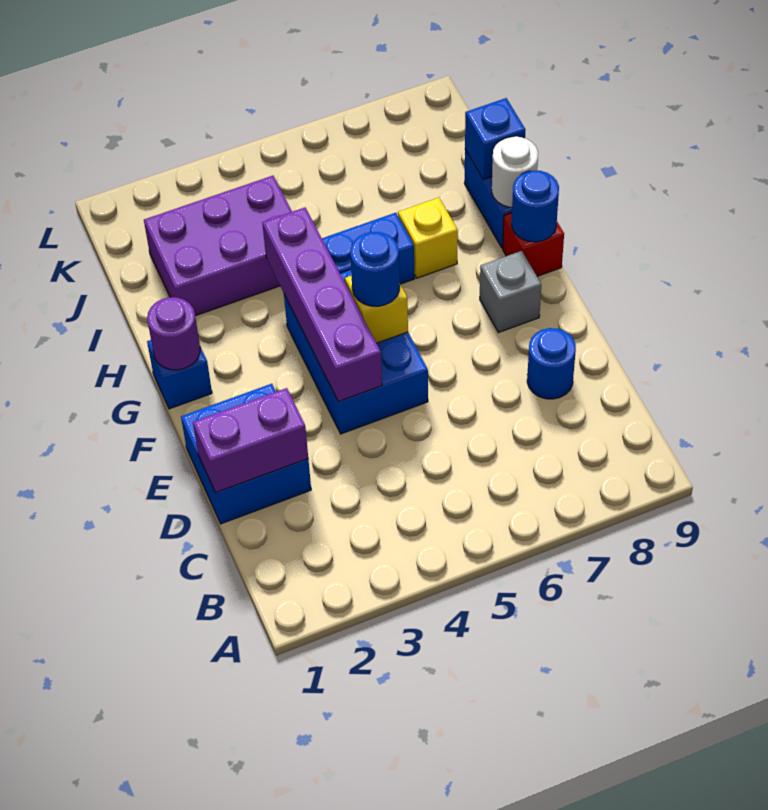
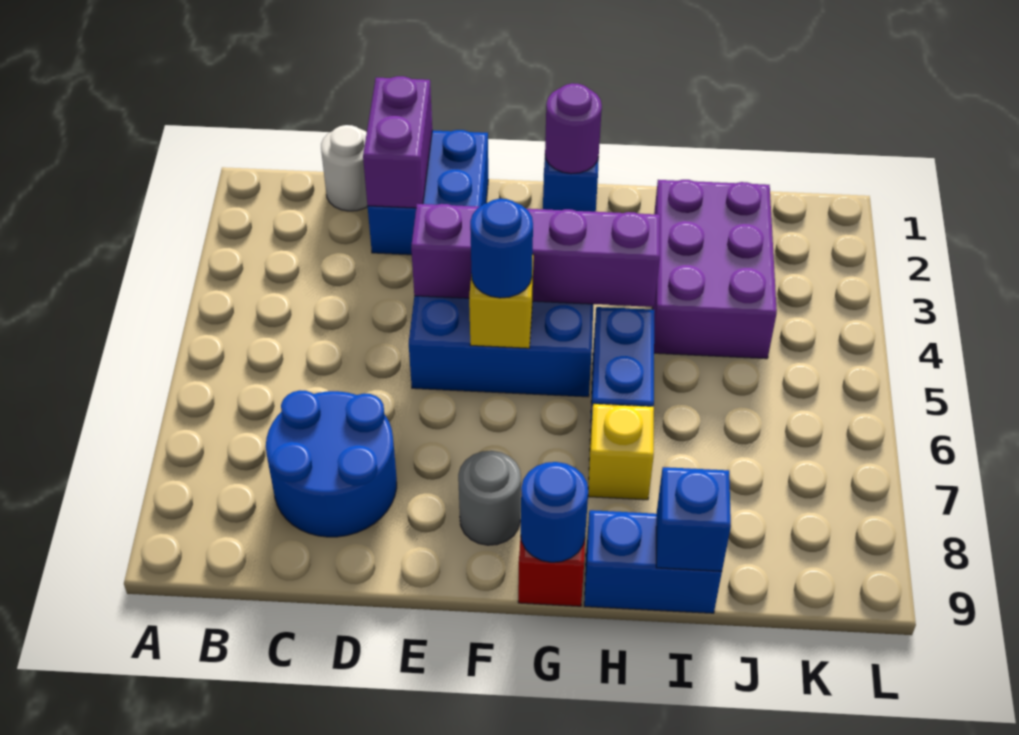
blue round brick D8 level 1 -> blue round brick C7:D8 level 1
grey brick F8 level 1 -> grey round brick F8 level 1
white round brick H9 level 2 -> white round brick C1 level 1

